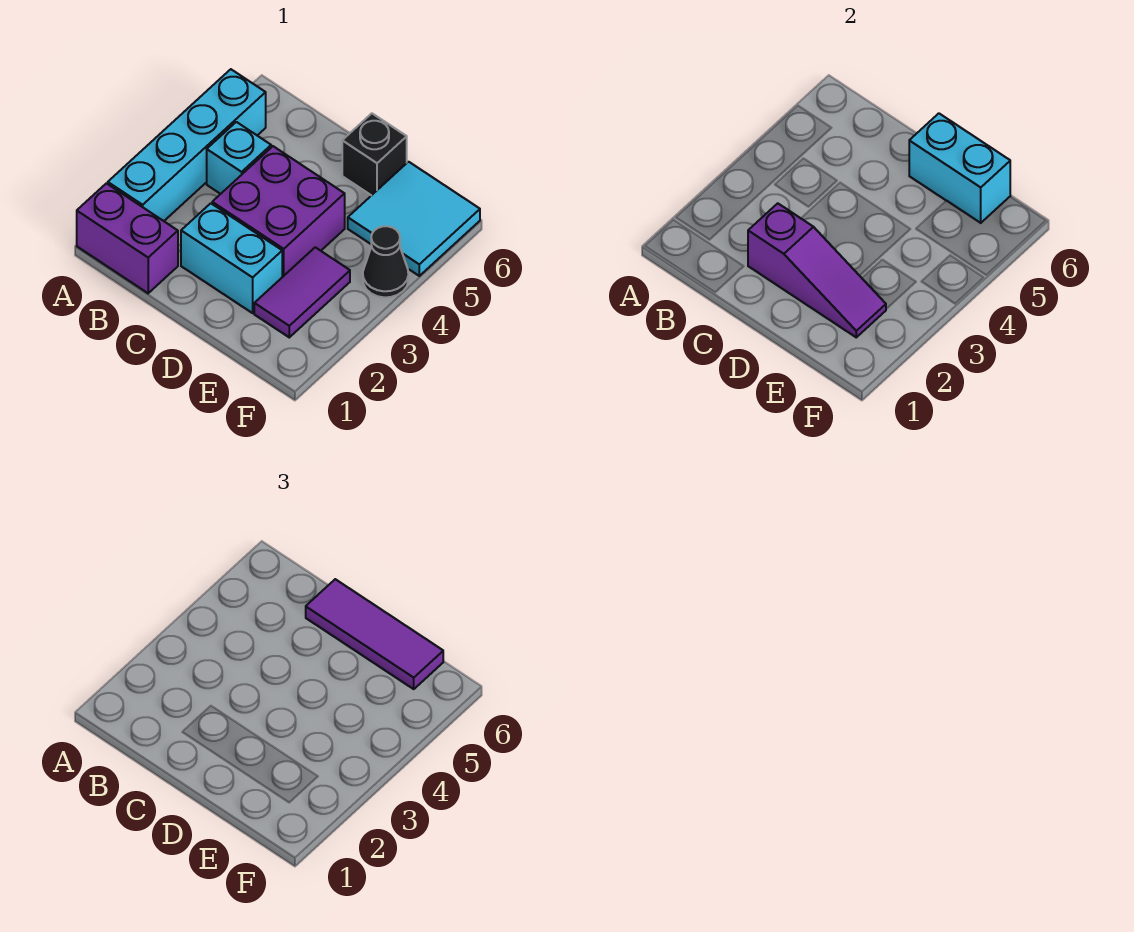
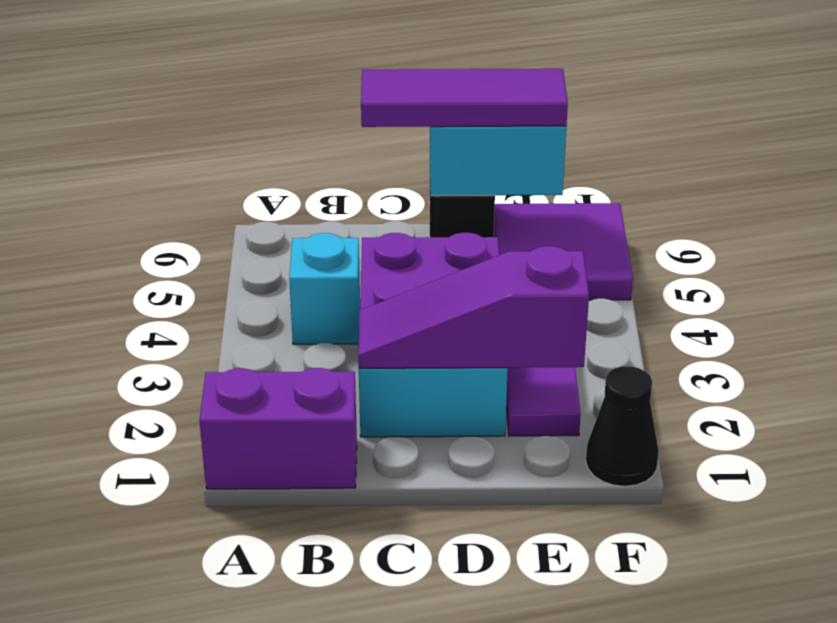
cyan brick A2:A5 level 1 -> none
purple slope C2:E2 level 2 top C -> purple slope C2:E2 level 2 top E
cyan tile E5:F6 level 1 -> purple tile E5:F6 level 1
black cone F4 level 1 -> black cone F1 level 1

